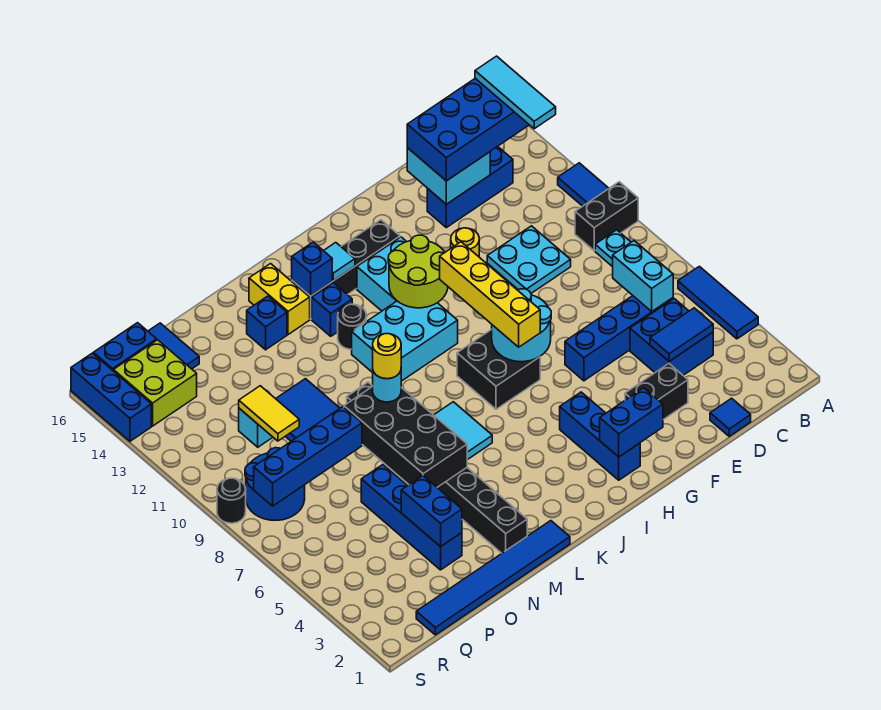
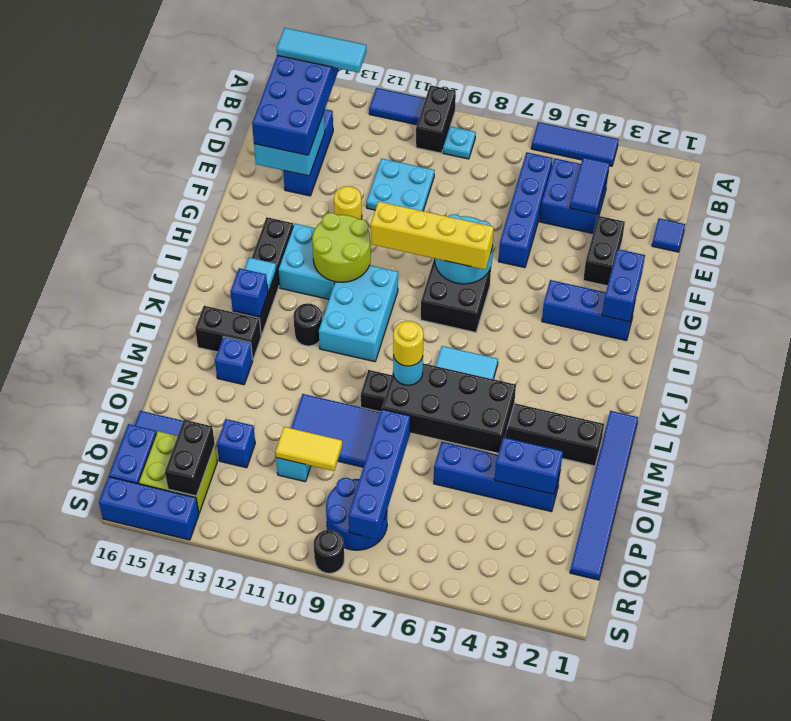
cyan brick C6:C7 level 2 -> none
blue brick K13 level 1 -> blue brick P13 level 1
yellow brick L14:L15 level 1 -> black brick L14:L15 level 1
none -> black brick Q14:R14 level 2

